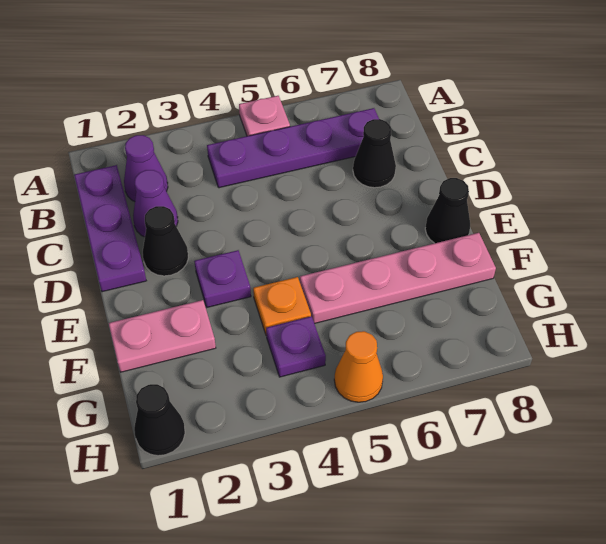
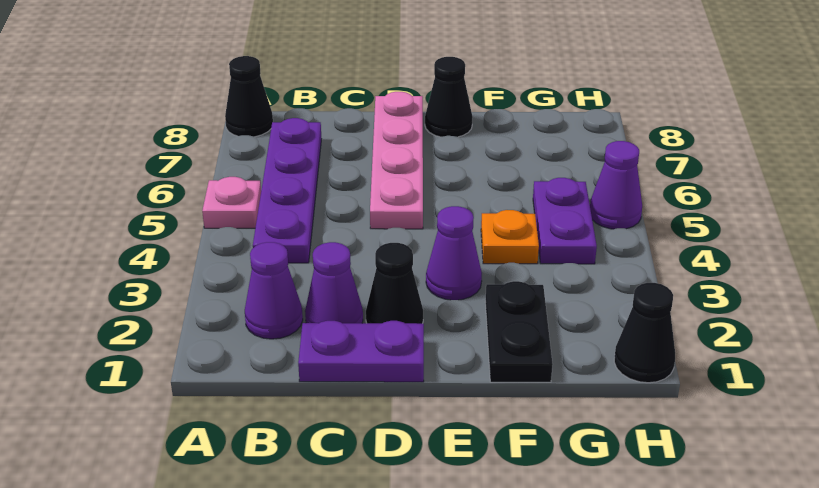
purple plate B1:D1 level 1 -> purple plate C1:D1 level 1
black cone C7 level 1 -> black cone A8 level 1
purple plate E3 level 1 -> purple cone E3 level 1
pink plate F1:F2 level 1 -> black plate F1:F2 level 1
pink plate F5:F8 level 1 -> pink plate D5:D8 level 1
purple plate G4 level 1 -> purple plate G4:G5 level 1
orange cone H5 level 1 -> purple cone H5 level 1

